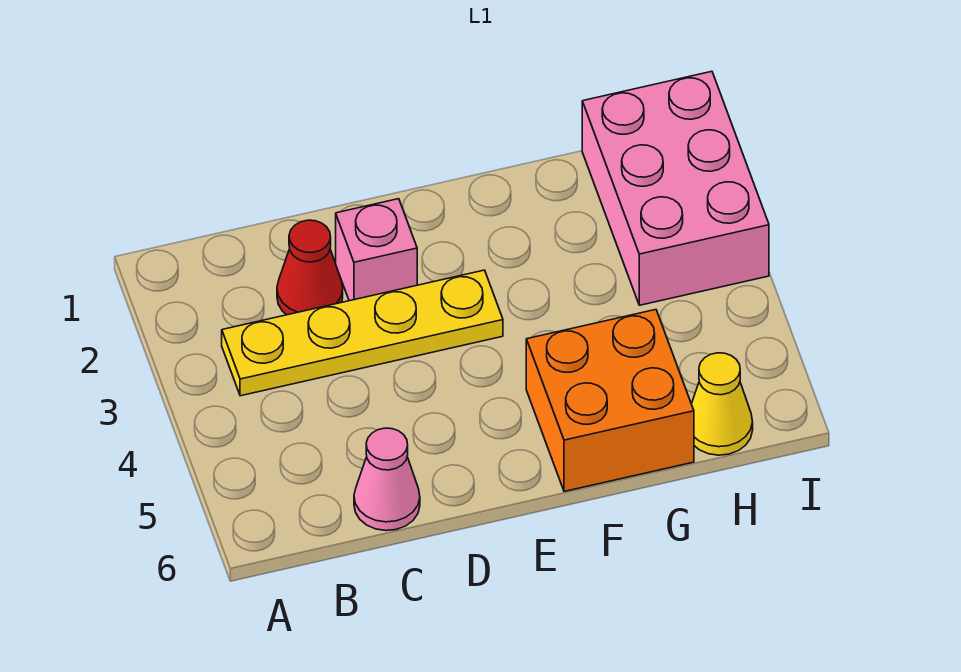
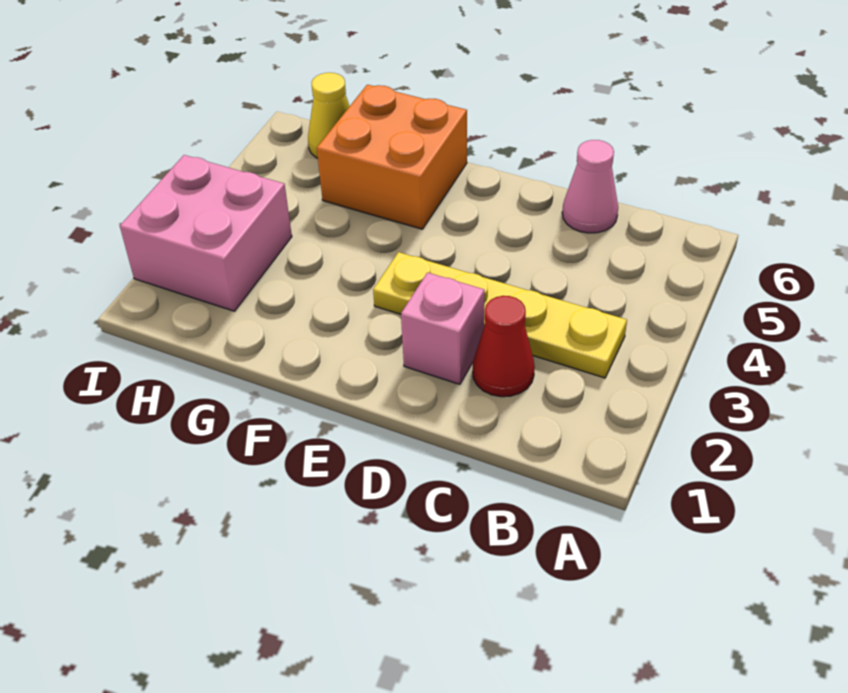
pink brick H1:I3 level 1 -> pink brick H2:I3 level 1

